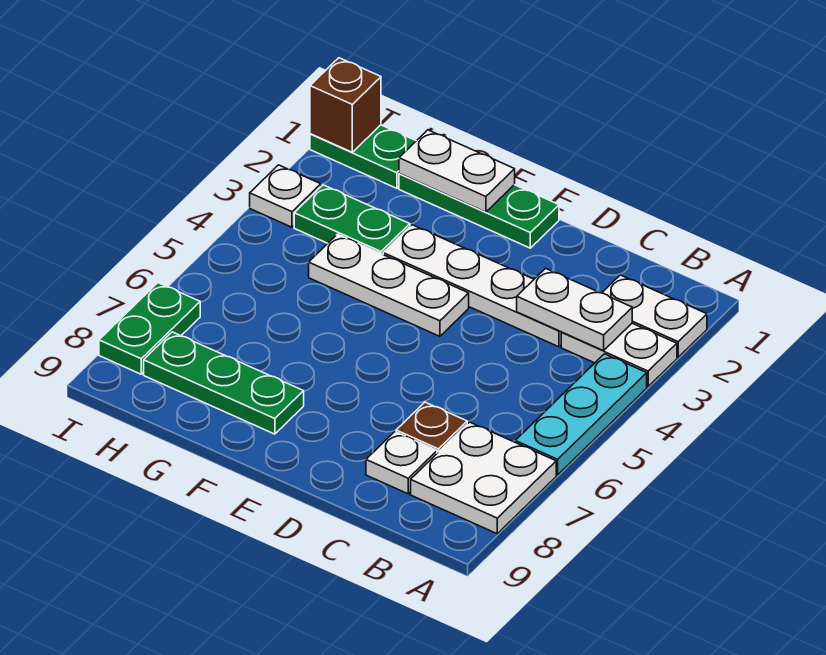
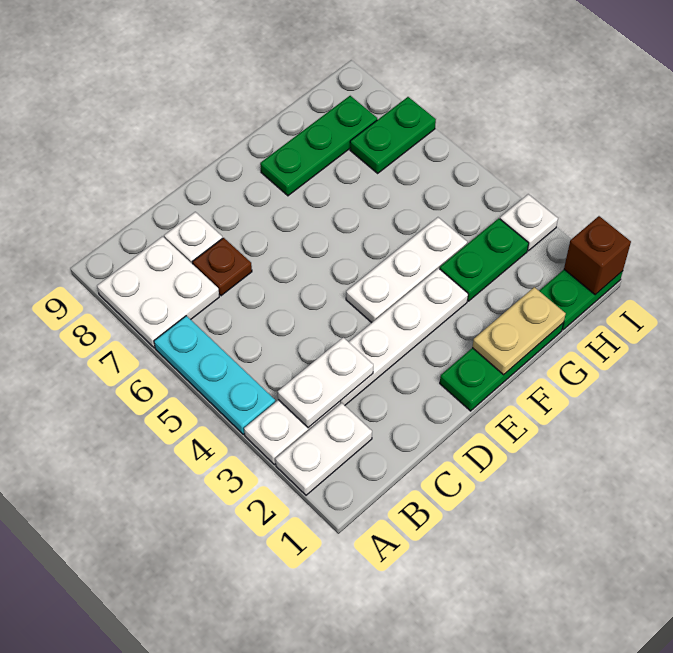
white plate F1:G1 level 2 -> tan plate F1:G1 level 2
green plate I7:I8 level 1 -> green plate H7:I7 level 1

